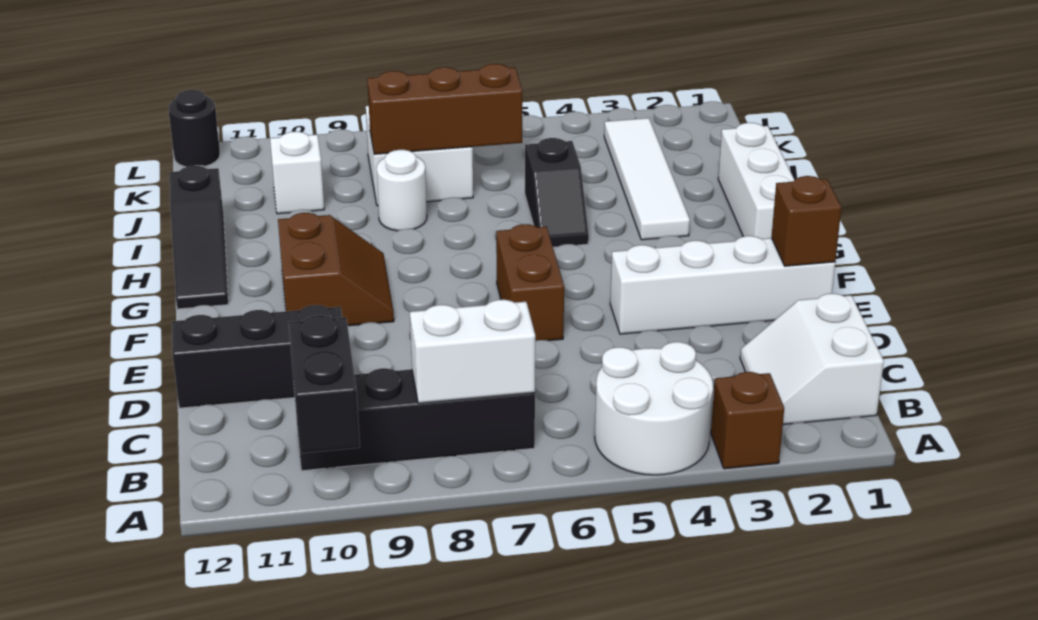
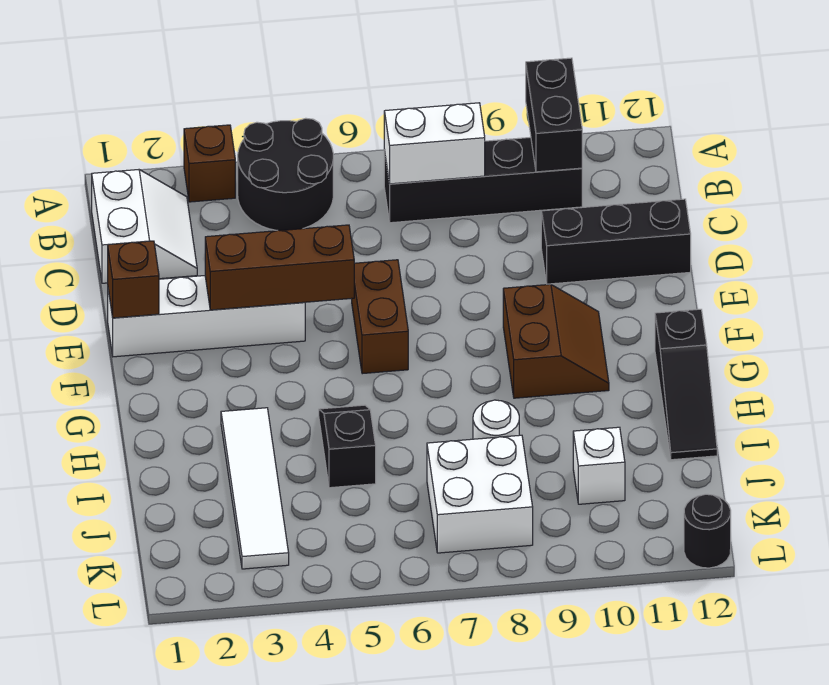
white round brick A4:B5 level 1 -> black round brick A4:B5 level 1
brown slope F9:G10 level 1 top 10 -> brown slope F9:G10 level 1 top 9
white brick G1:I1 level 1 -> none
black slope G12:I12 level 1 top I -> black slope G12:I12 level 1 top G
brown brick J6:J8 level 2 -> brown brick E3:E5 level 2

